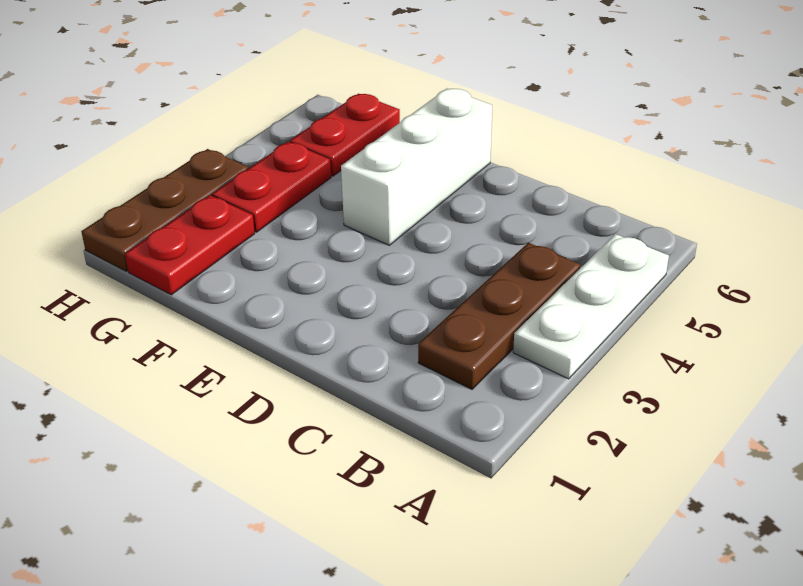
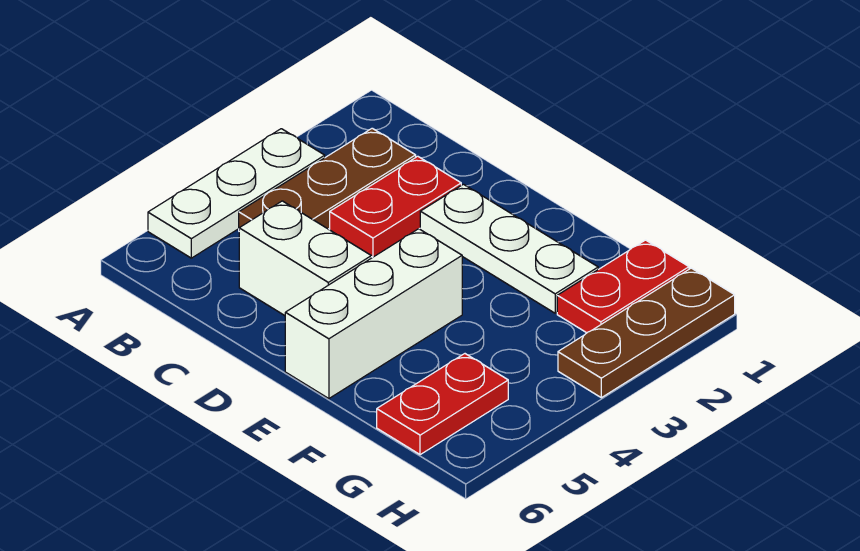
none -> white brick C5:D5 level 1
none -> white plate D2:F2 level 1
red plate G3:G4 level 1 -> red plate C2:C3 level 1

